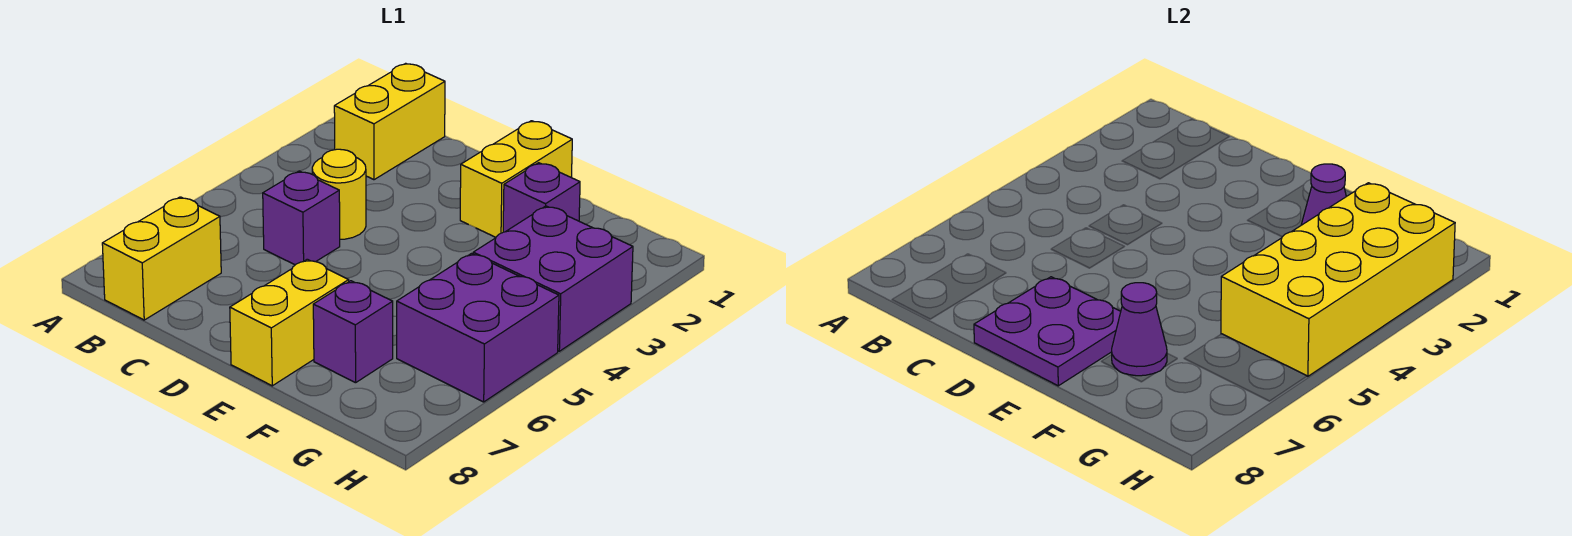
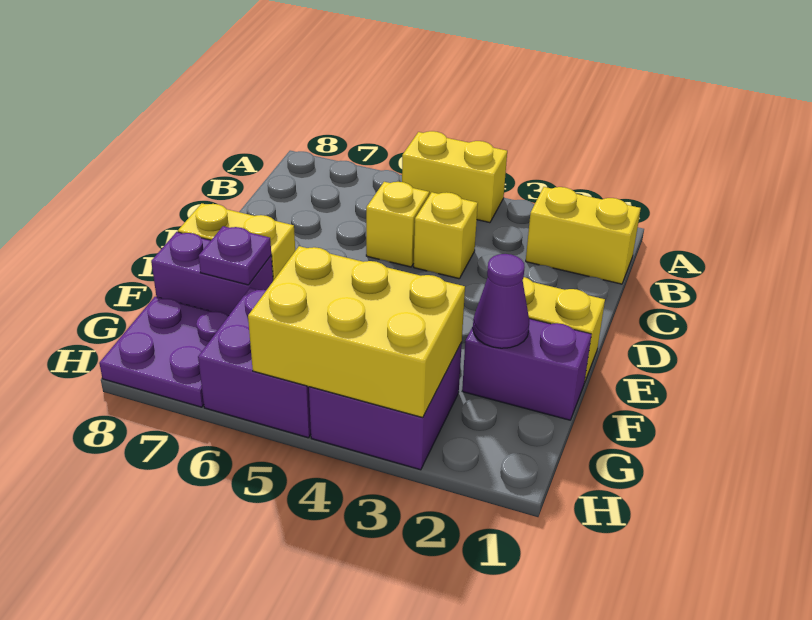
yellow brick B7:B8 level 1 -> yellow brick A4:A5 level 1
yellow round brick C4 level 1 -> yellow brick C4 level 1
purple brick C5 level 1 -> yellow brick C5 level 1
purple plate D7:E8 level 2 -> purple plate G7:H8 level 1
purple brick F2 level 1 -> purple brick F1:F2 level 1
purple brick F7 level 1 -> purple brick F7:F8 level 1
purple cone F7 level 2 -> purple plate F7 level 2
yellow brick G2:H5 level 2 -> yellow brick G3:H5 level 2

